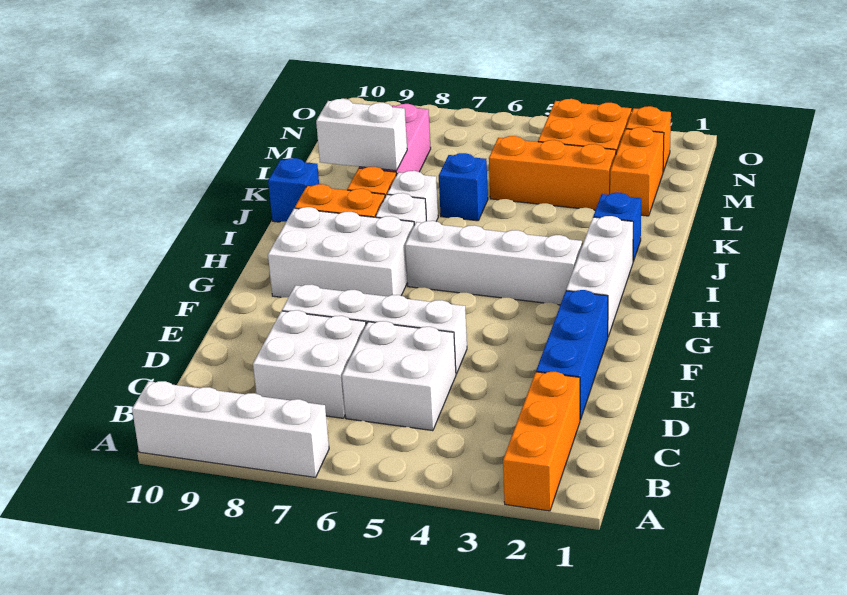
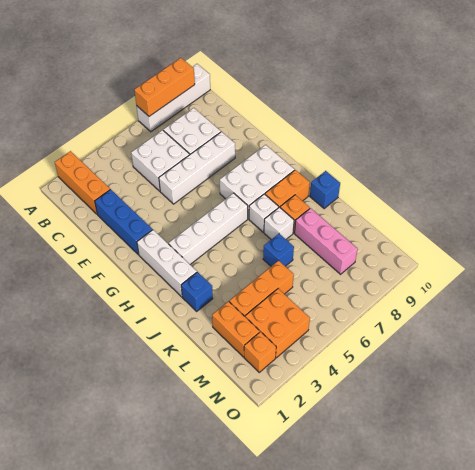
none -> orange brick A7:A9 level 2
white brick K8:K9 level 2 -> none

